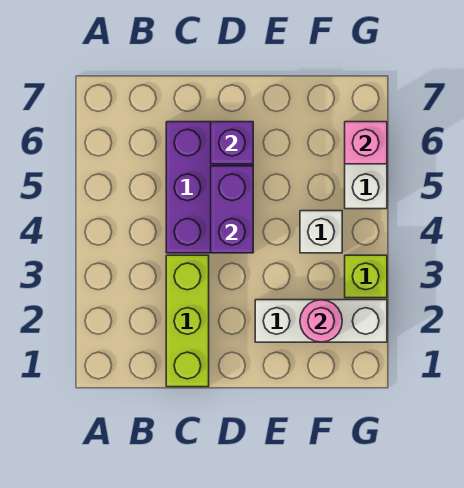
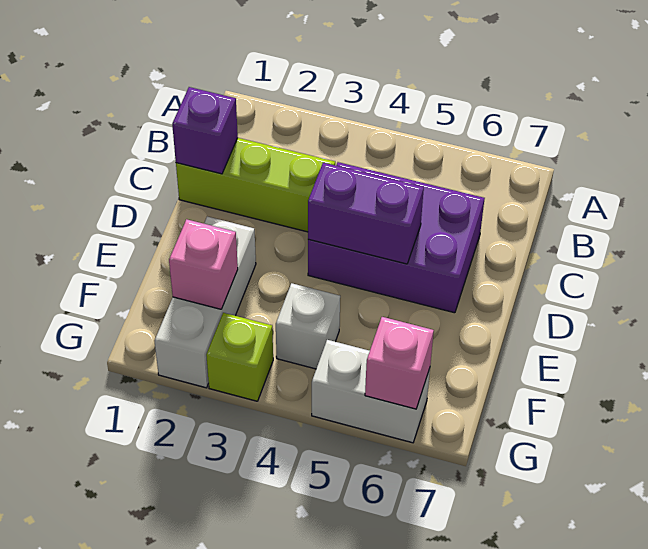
purple brick D6 level 2 -> purple brick C1 level 2
pink round brick F2 level 2 -> pink brick F2 level 2

